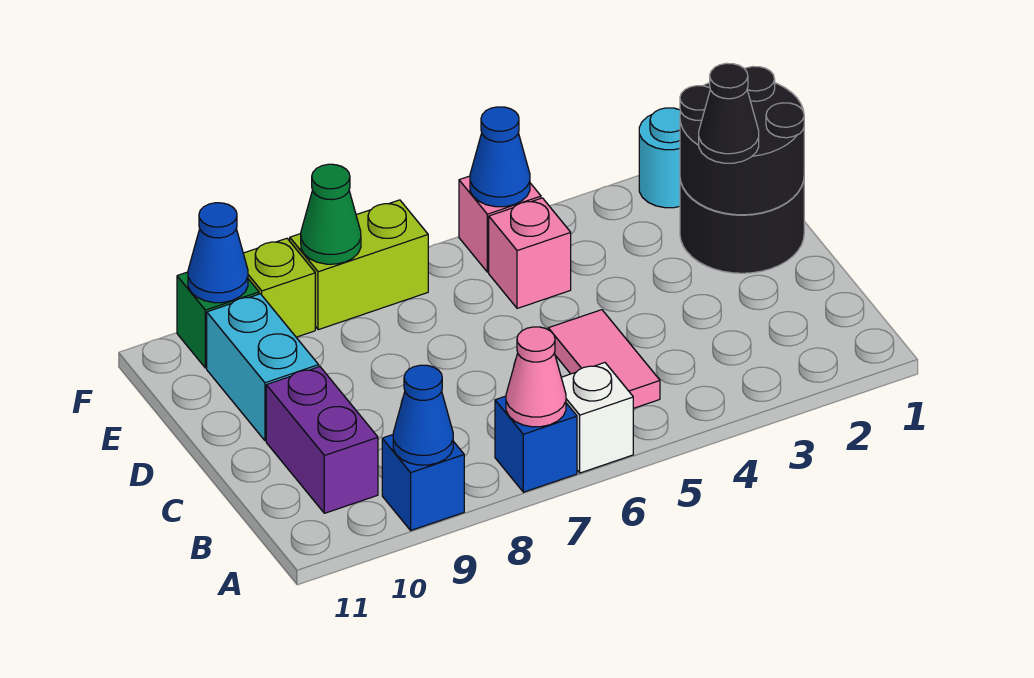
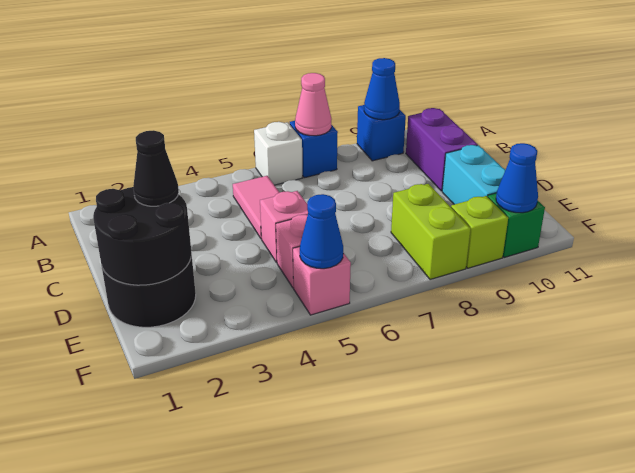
none -> pink brick D5 level 1
cyan round brick F2 level 1 -> none
lime brick F7:F8 level 1 -> lime brick E8:F8 level 1
green cone F8 level 2 -> none

